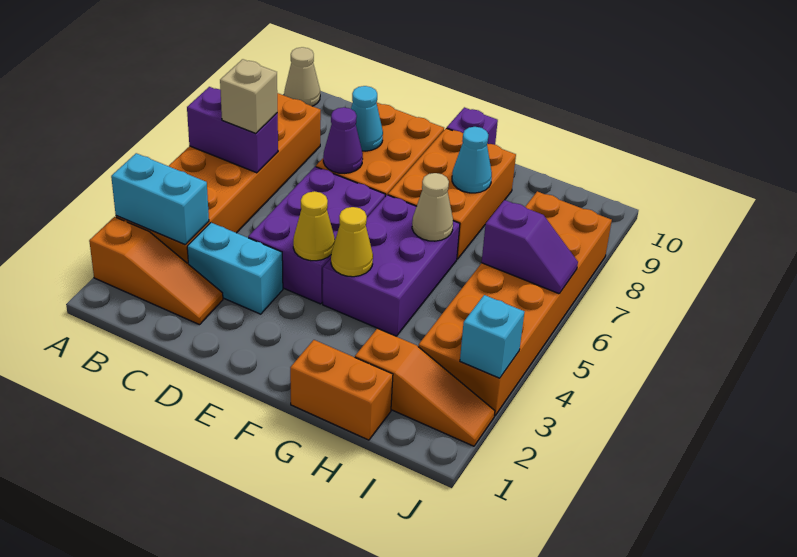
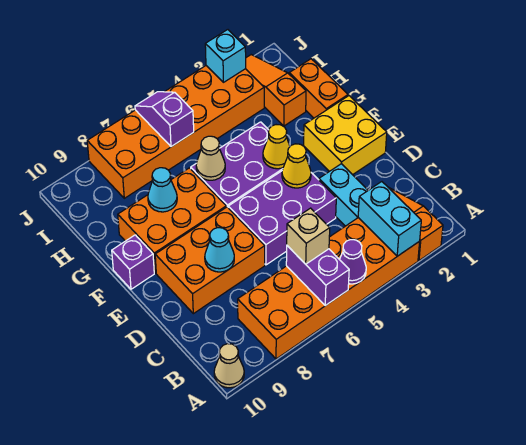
purple cone D7 level 2 -> purple cone A5 level 2
none -> yellow brick E1:F2 level 1

